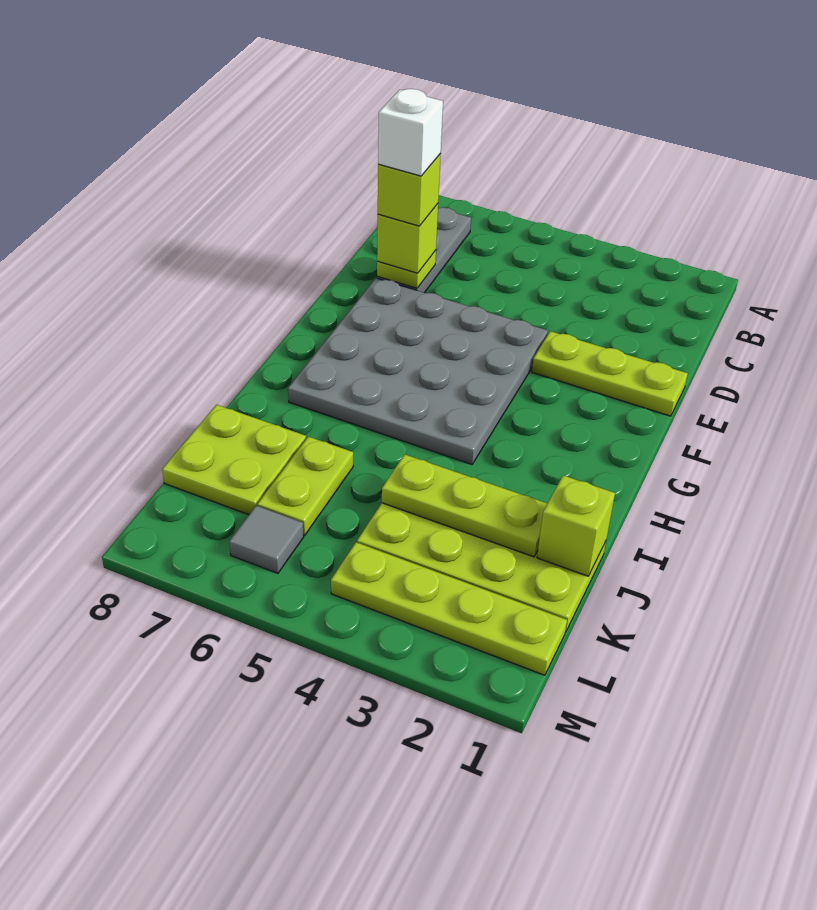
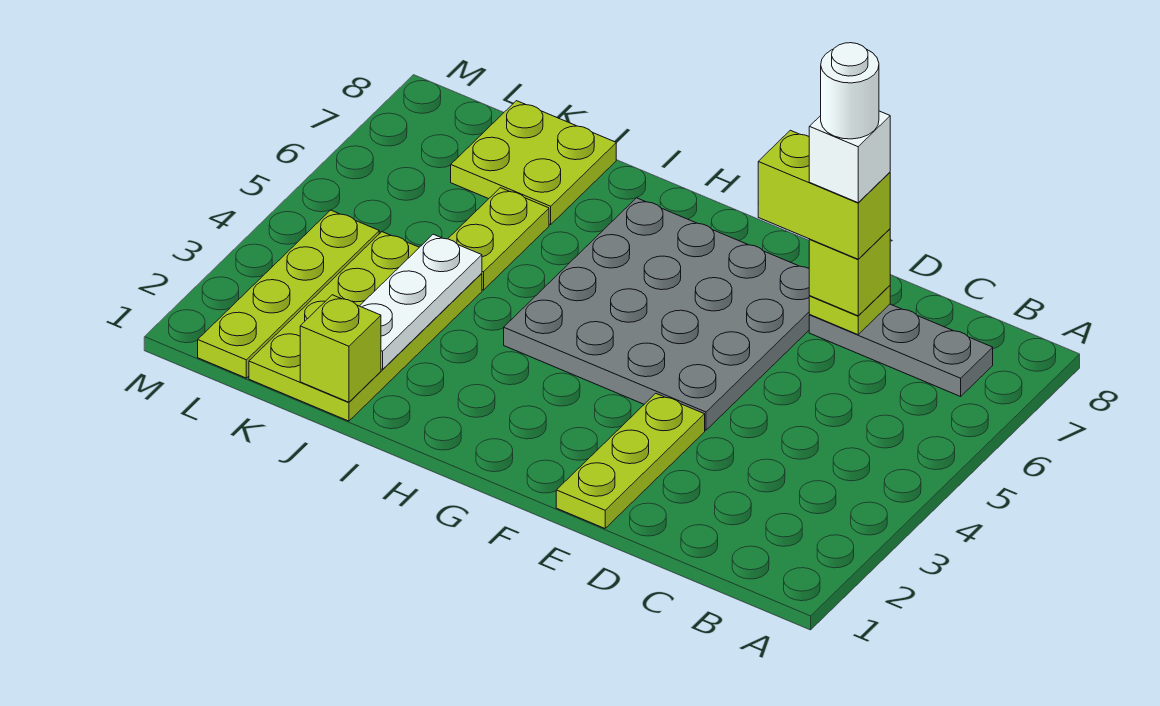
lime brick D7 level 4 -> lime brick D7:E7 level 4
none -> white round brick D7 level 6
lime plate J2:J4 level 2 -> white plate J2:J4 level 2
lime plate J6:K6 level 1 -> lime plate J5:J6 level 1
grey tile L6 level 1 -> none

